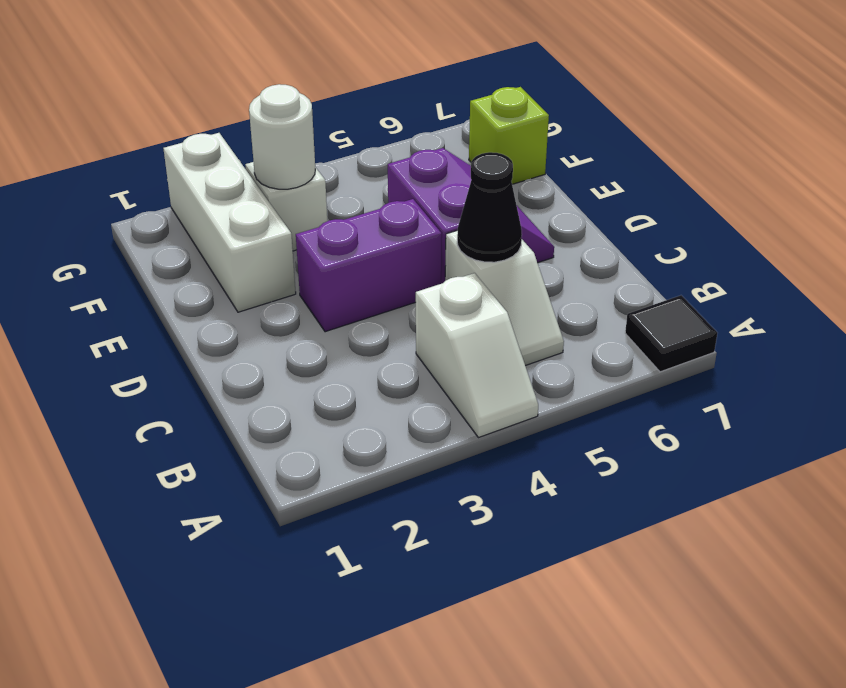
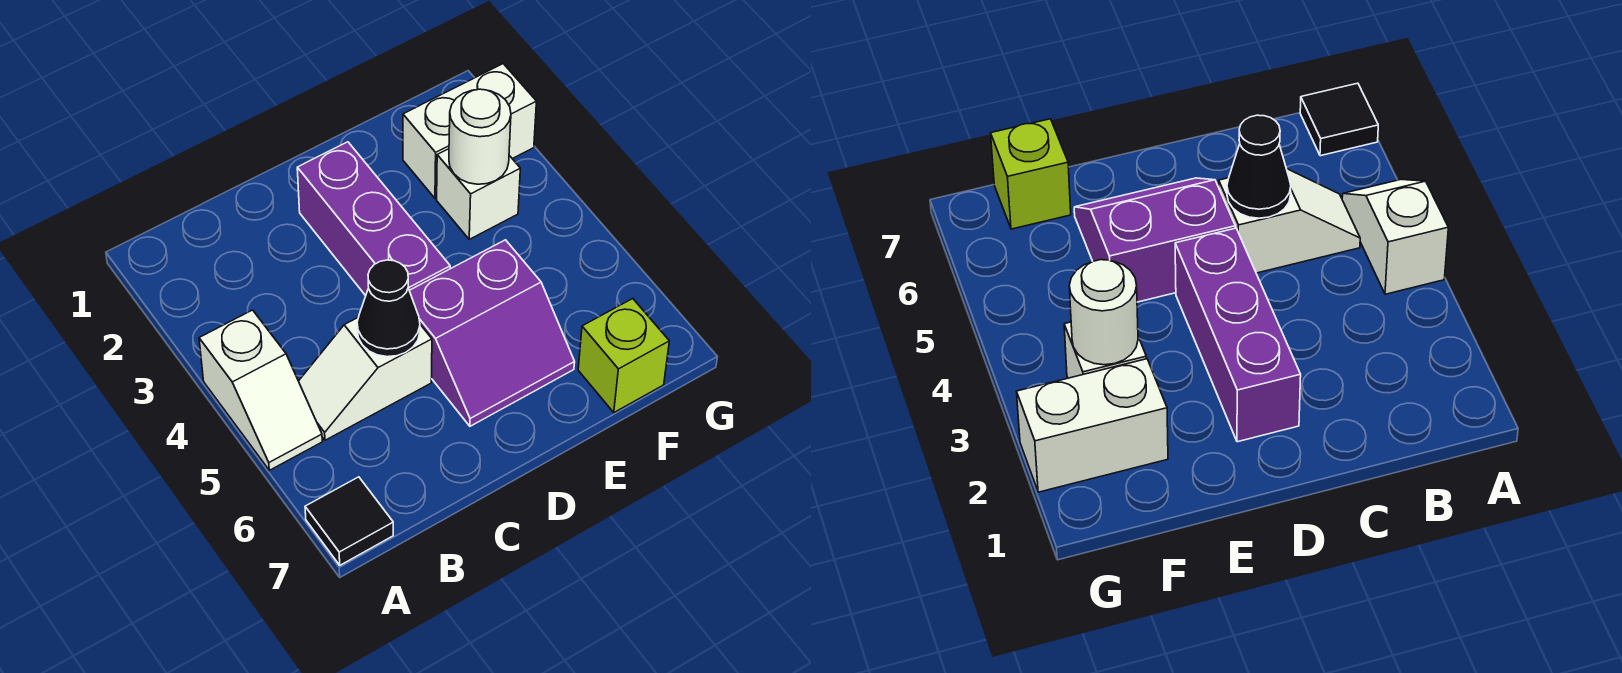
white slope A4:B4 level 1 top B -> white slope A4:A5 level 1 top 4
purple brick D3:D4 level 1 -> purple brick D2:D4 level 1
white brick E2:G2 level 1 -> white brick F2:G2 level 1

